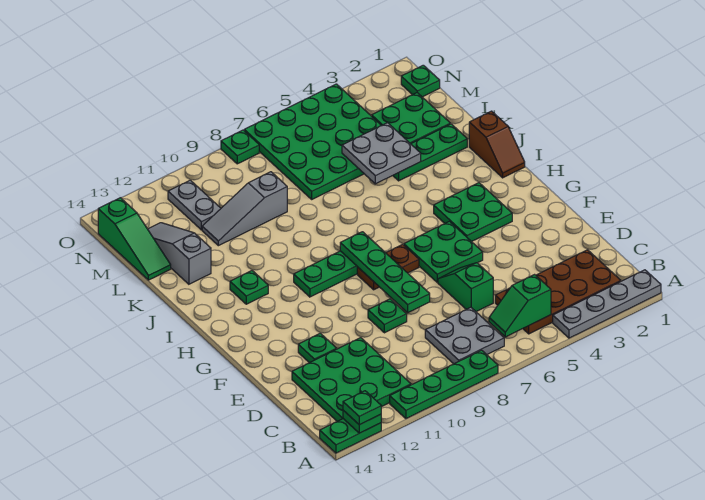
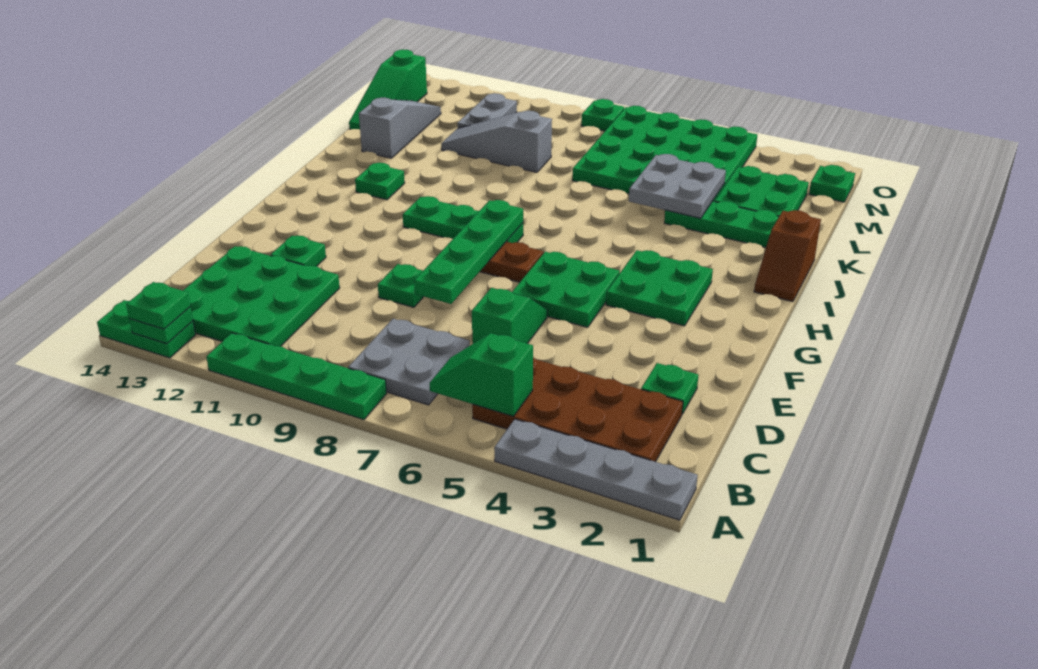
none -> green plate D2 level 1

